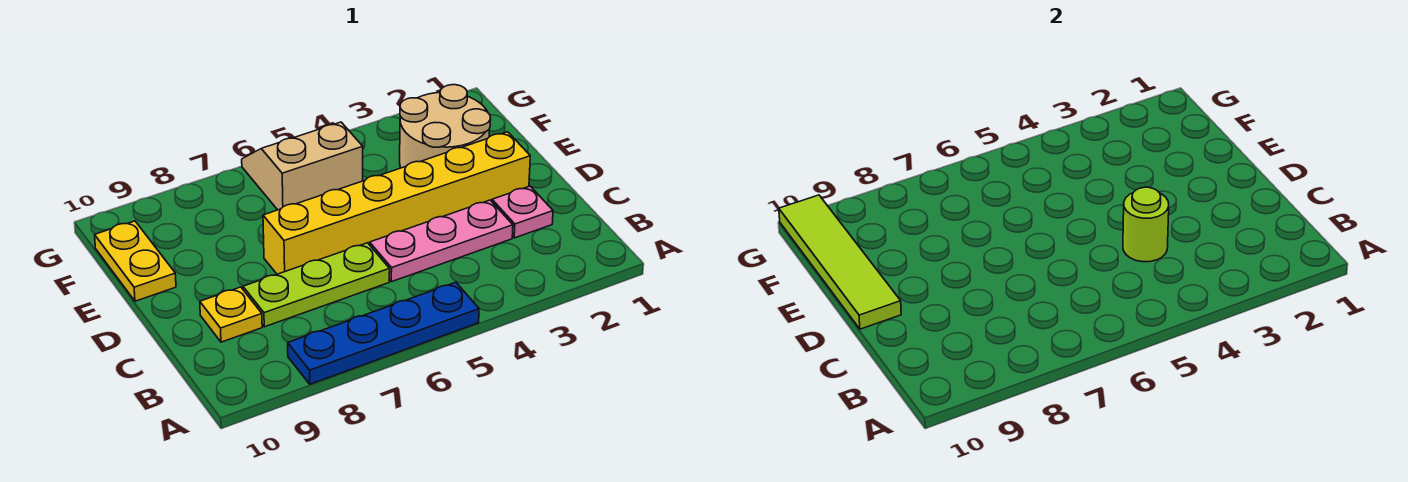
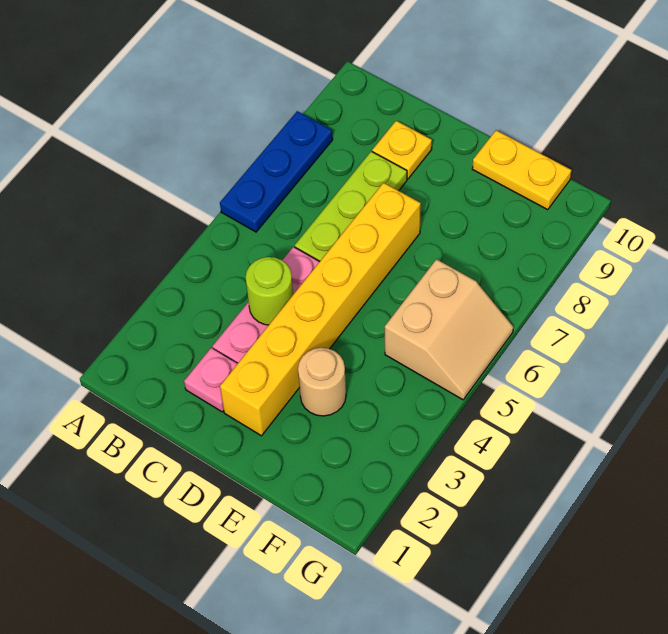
blue plate A5:A8 level 1 -> blue plate A6:A8 level 1
lime tile D10:G10 level 2 -> none
tan round brick E2:F3 level 1 -> tan round brick E3 level 1

